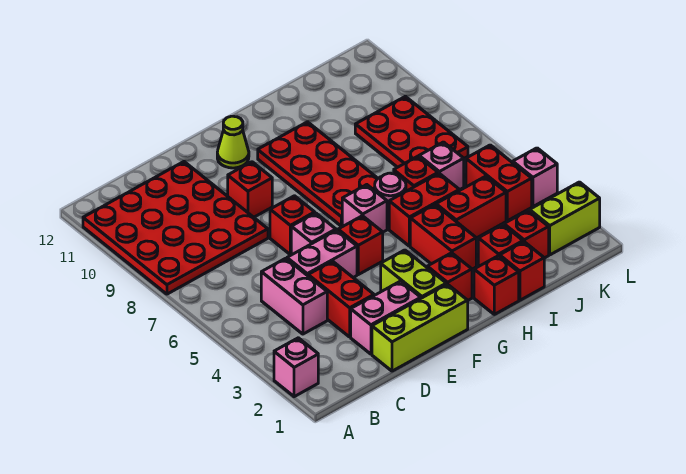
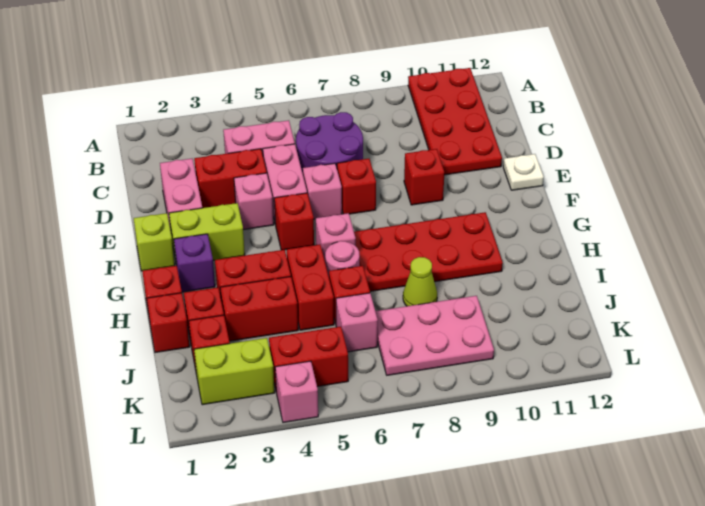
pink brick A2 level 1 -> pink brick E4 level 1
red plate A8:D11 level 1 -> red plate A10:D11 level 1
none -> purple round brick C6:D7 level 1
lime brick D1:F1 level 1 -> lime brick F1 level 1
none -> white plate E12 level 1
lime cone F11 level 1 -> lime cone I8 level 1
red brick G2 level 1 -> purple brick G2 level 1
red brick I4:J4 level 1 -> red brick I3:I4 level 1
red plate J7:K9 level 1 -> pink plate J7:K9 level 1
lime brick K2:L2 level 1 -> lime brick K2:K3 level 1

